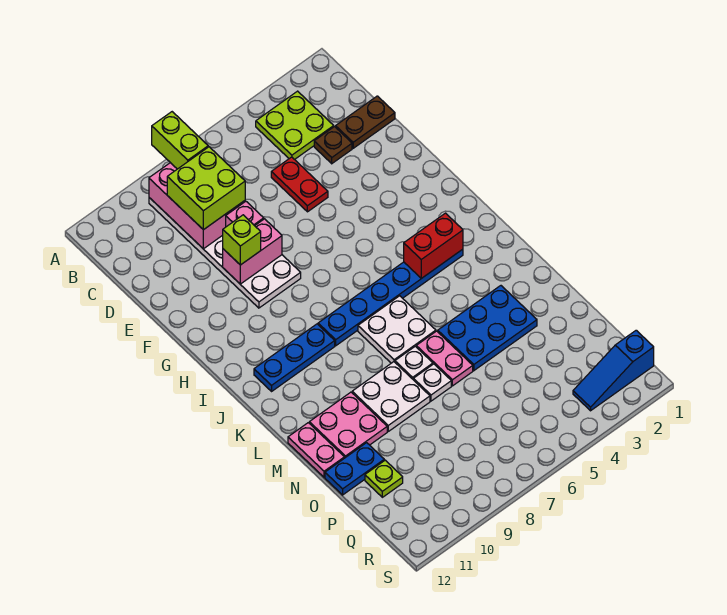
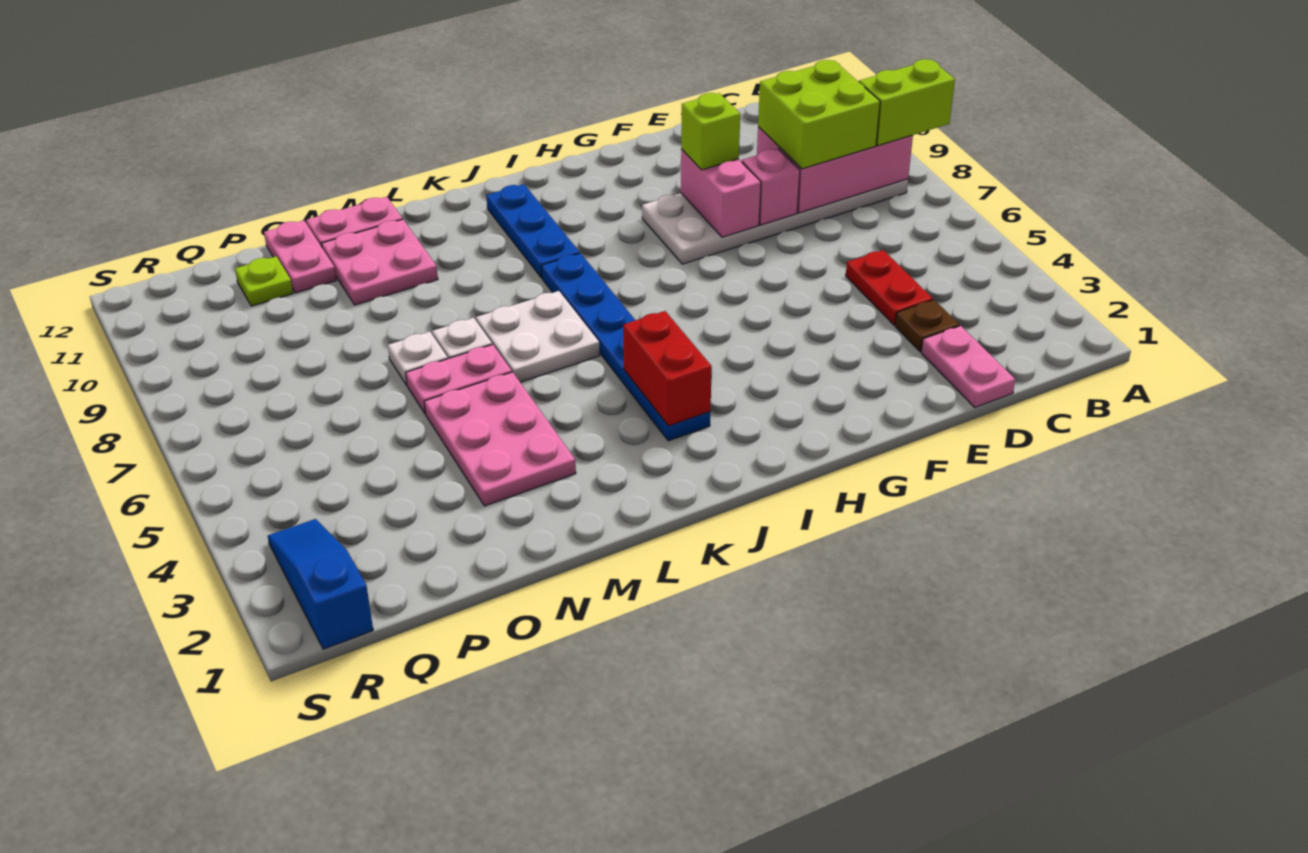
lime plate B3:C4 level 1 -> none
brown plate D1:D2 level 1 -> pink plate D1:D2 level 1
red plate D5:E5 level 1 -> red plate D4:D5 level 1
blue plate M3:N5 level 1 -> pink plate M3:N5 level 1
white plate M8:N9 level 1 -> none
blue plate O11:O12 level 1 -> pink plate O11:O12 level 1

